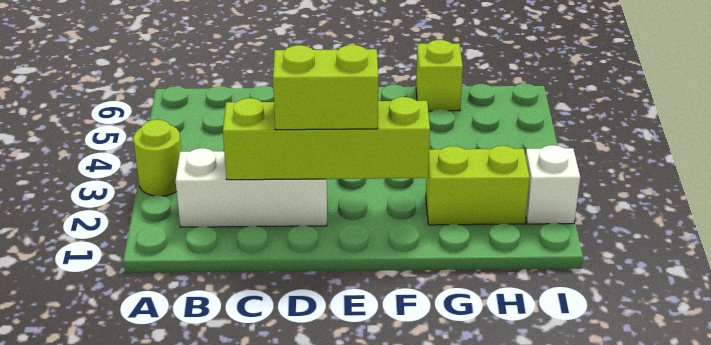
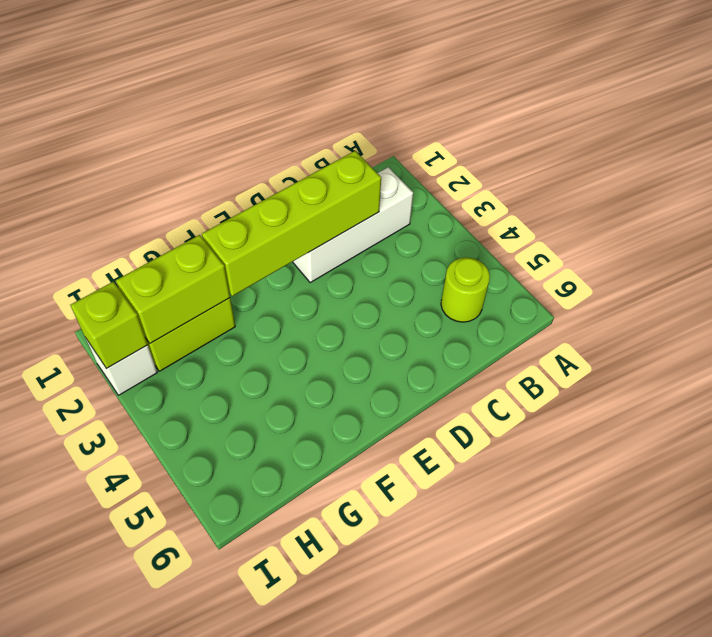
lime round brick A3 level 1 -> lime round brick B5 level 1
lime brick D2:E2 level 3 -> lime brick G2:H2 level 2
lime brick G6 level 1 -> lime brick I2 level 2

